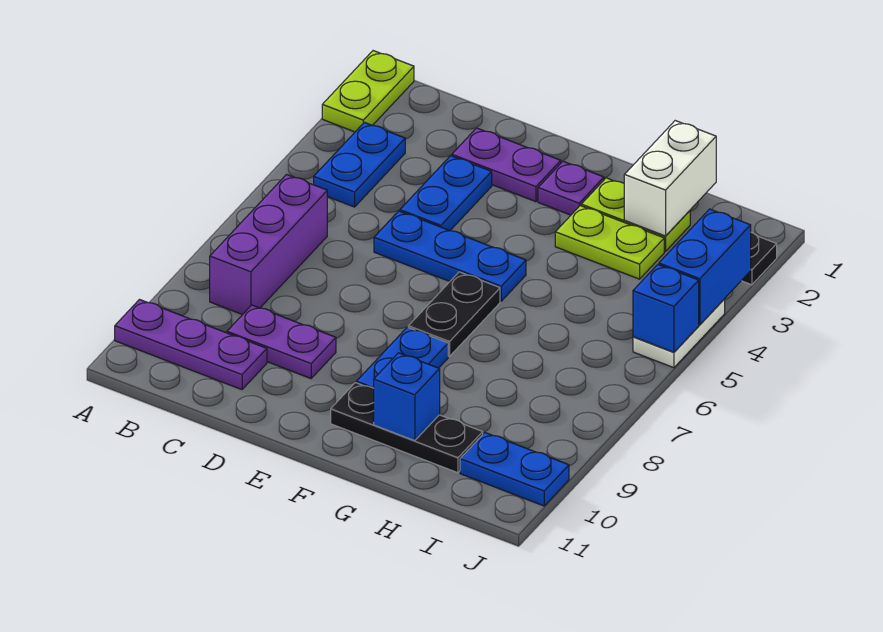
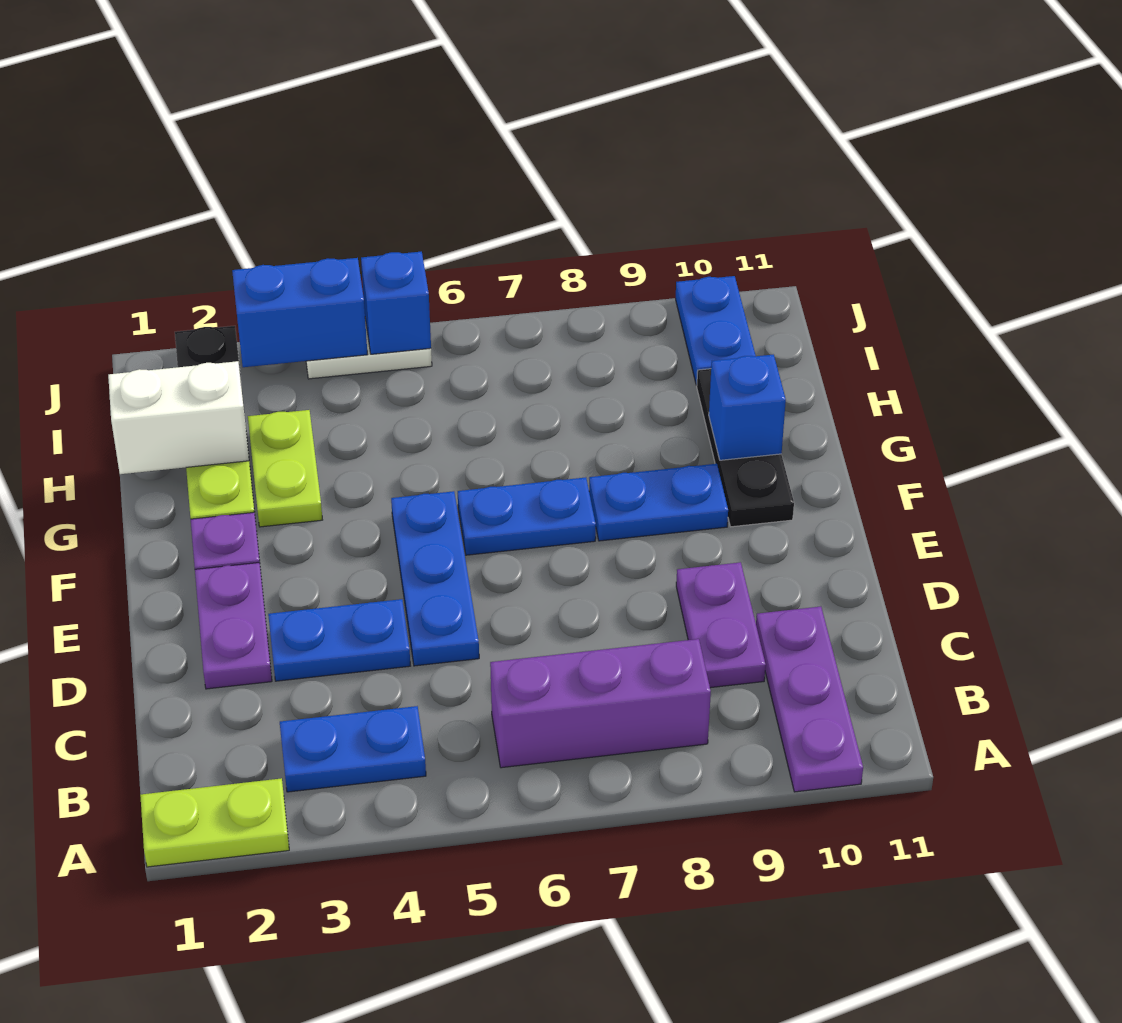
black plate F6:F7 level 1 -> blue plate F6:F7 level 1

